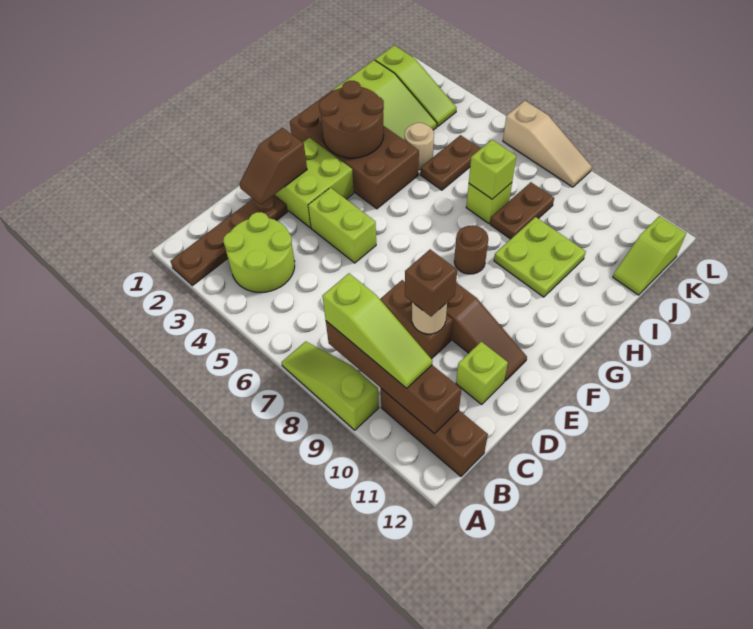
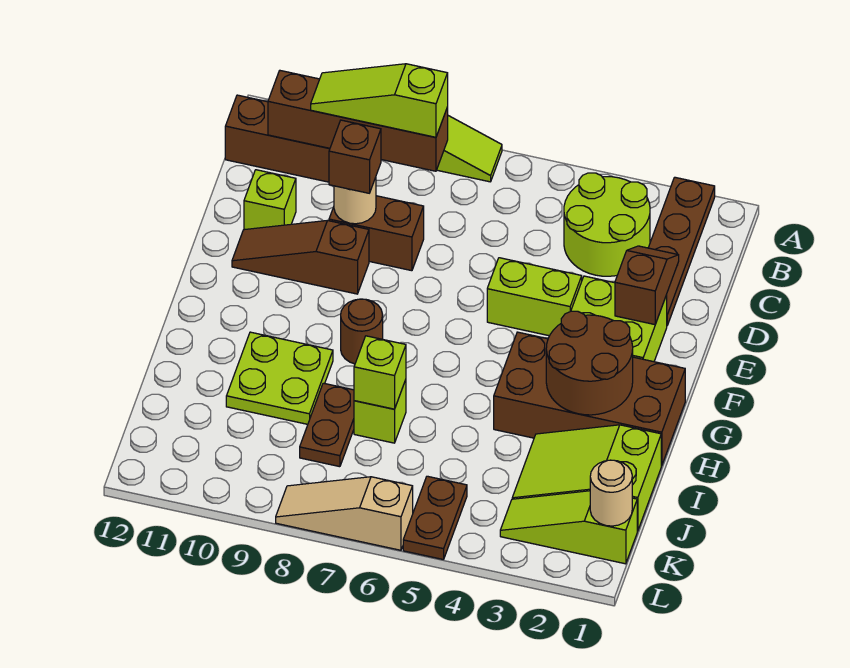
tan round brick I4 level 1 -> tan round brick K1 level 2
brown plate I5:J5 level 1 -> brown plate K5:L5 level 1
lime slope J12:K12 level 1 top K -> none

